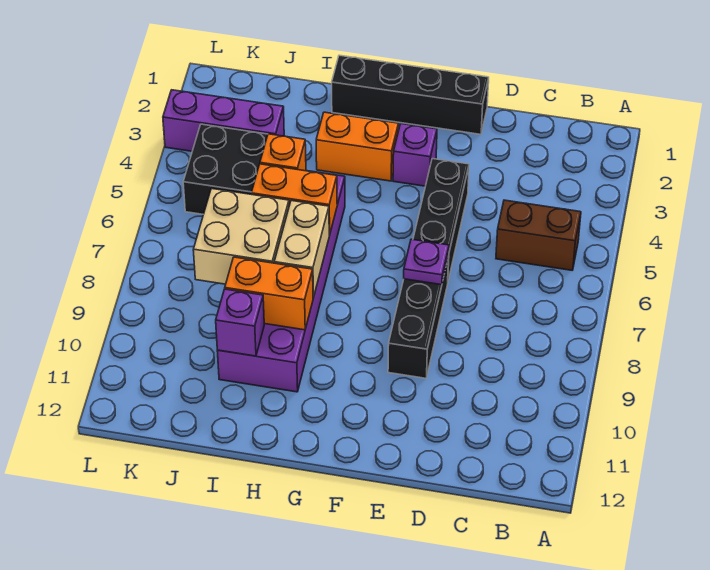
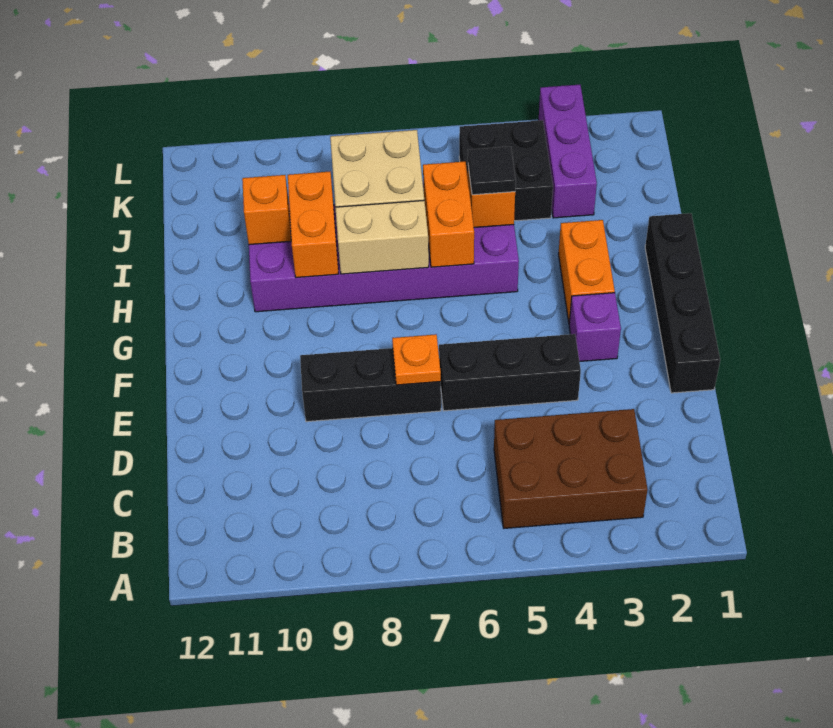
brown brick B5:C5 level 1 -> brown brick B3:C5 level 1
purple plate E7 level 2 -> orange plate E7 level 2
none -> black tile I5 level 3
purple brick I10 level 2 -> orange brick I10 level 2

